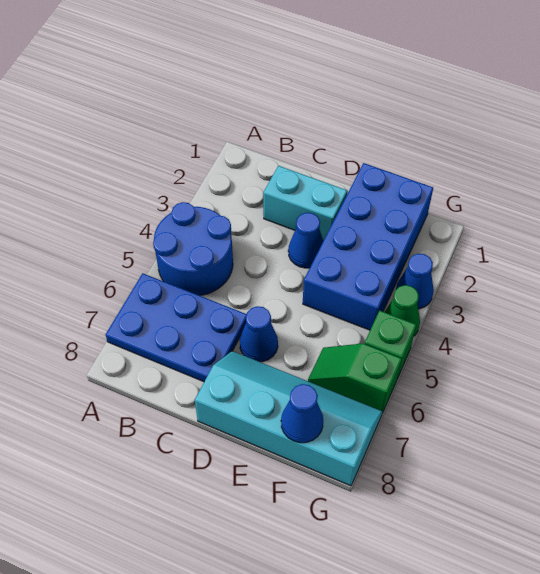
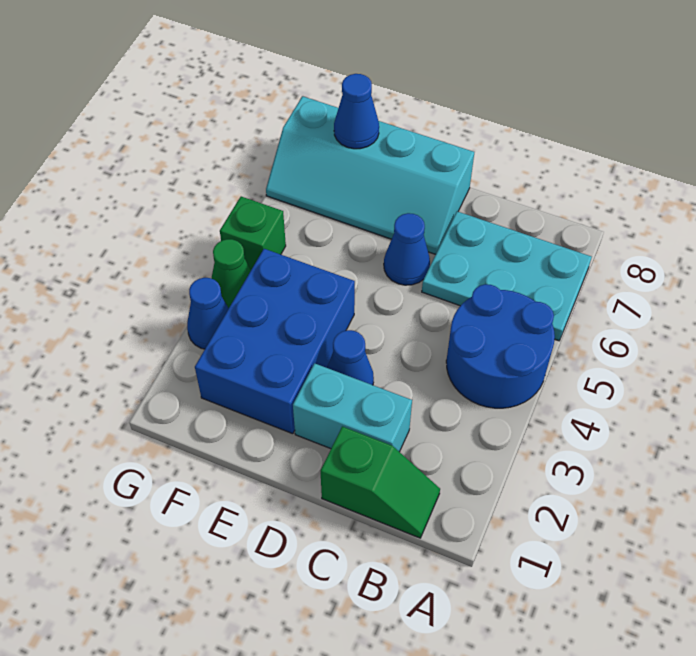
blue plate A6:C7 level 1 -> cyan plate A6:C7 level 1
blue brick E1:F4 level 1 -> blue brick E2:F4 level 1
green slope F6:G6 level 1 top G -> green slope B1:C1 level 1 top C

